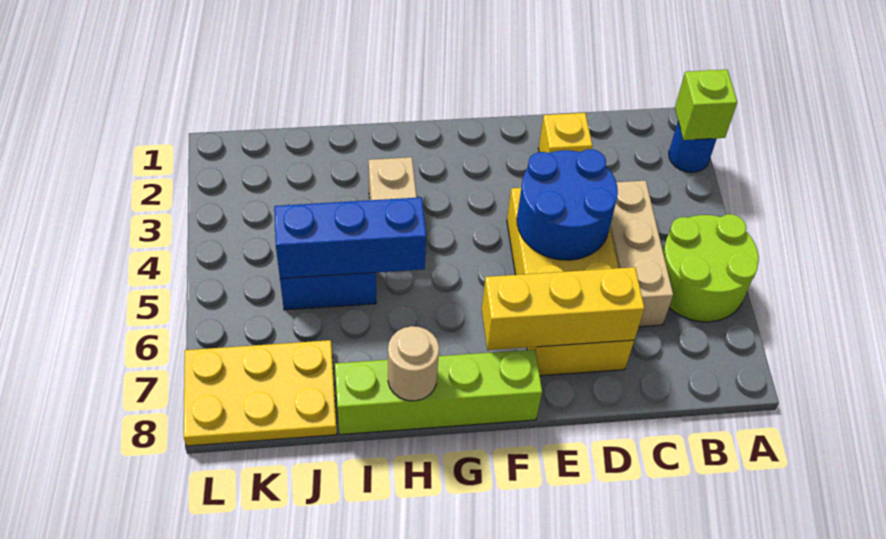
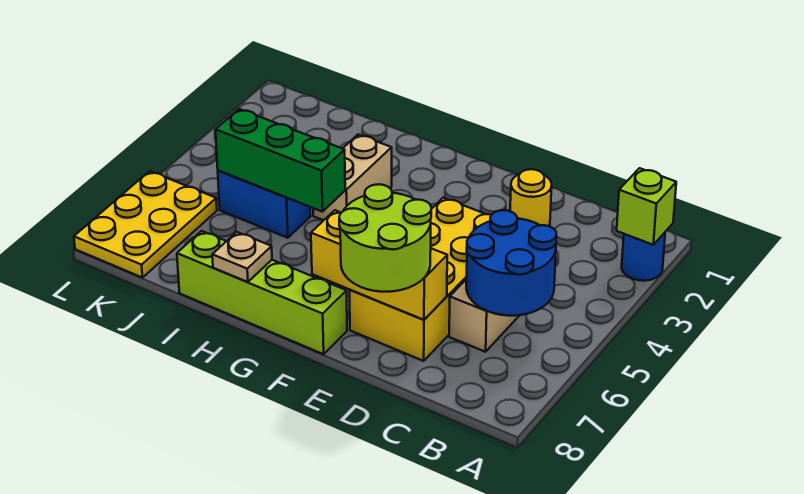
lime round brick A5:B6 level 1 -> lime round brick D7:E8 level 3
yellow brick D2 level 1 -> yellow round brick D2 level 1
blue round brick D4:E5 level 2 -> blue round brick B5:C6 level 2
blue brick H5:J5 level 2 -> green brick H5:J5 level 2
tan round brick H8 level 2 -> tan plate H8 level 2
yellow plate J7:L8 level 1 -> yellow plate K6:L8 level 1

